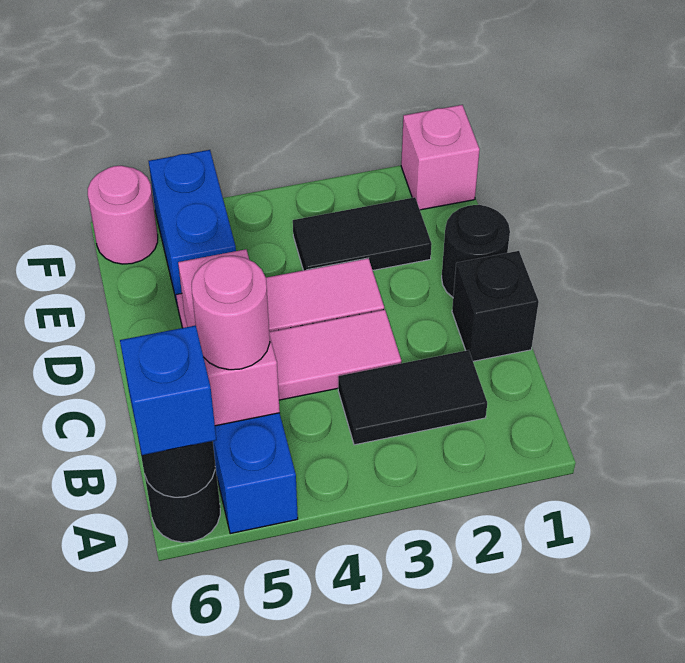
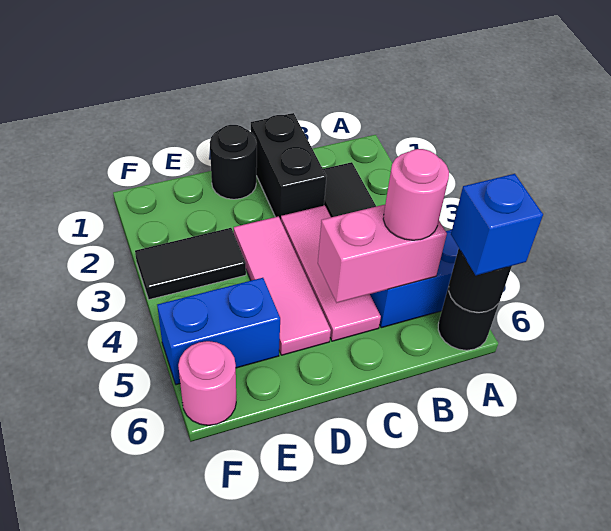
black brick C1 level 1 -> black brick C1:C2 level 1
black tile E2:E3 level 1 -> black tile E3:F3 level 1
pink brick F1 level 1 -> none

